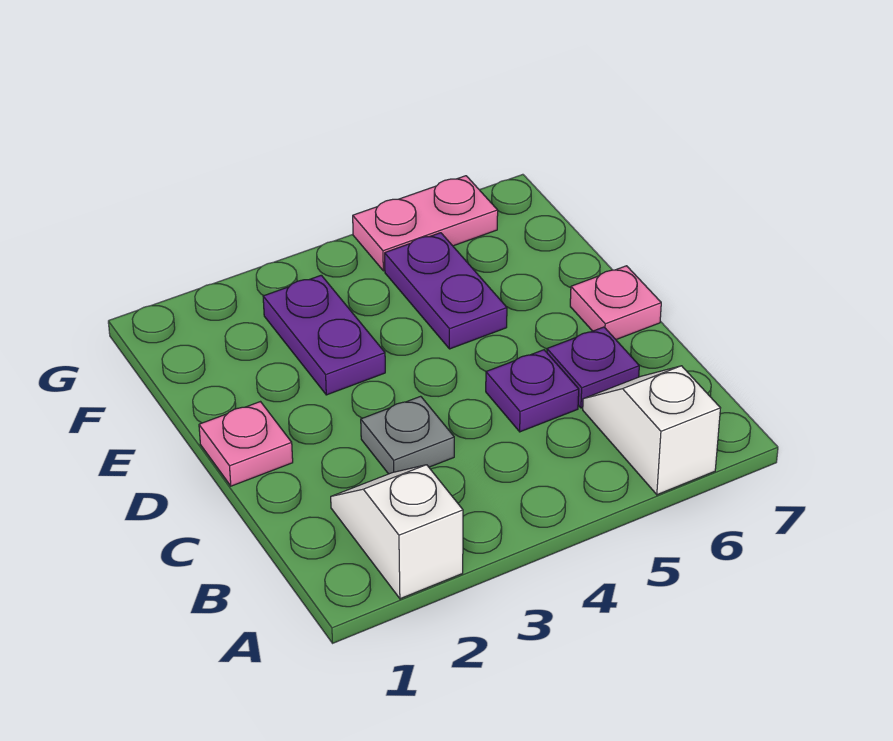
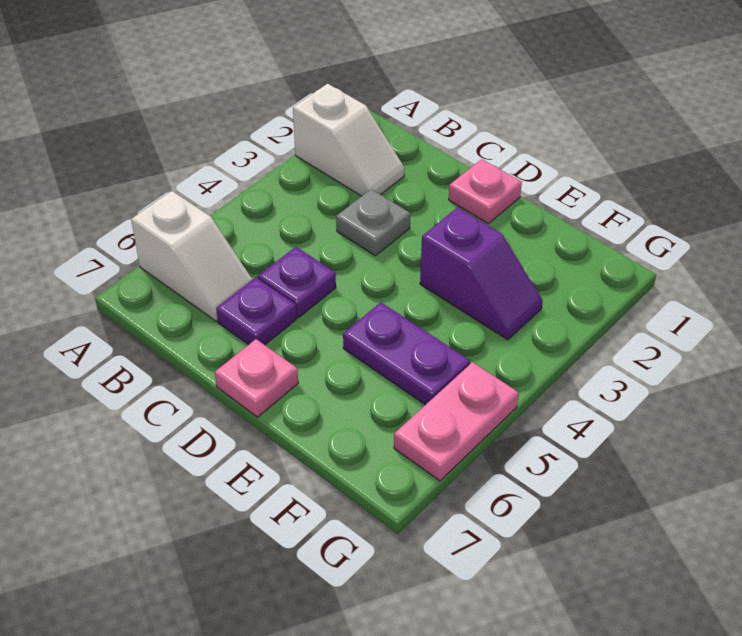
purple plate E3:F3 level 1 -> purple slope E3:F3 level 1 top E

